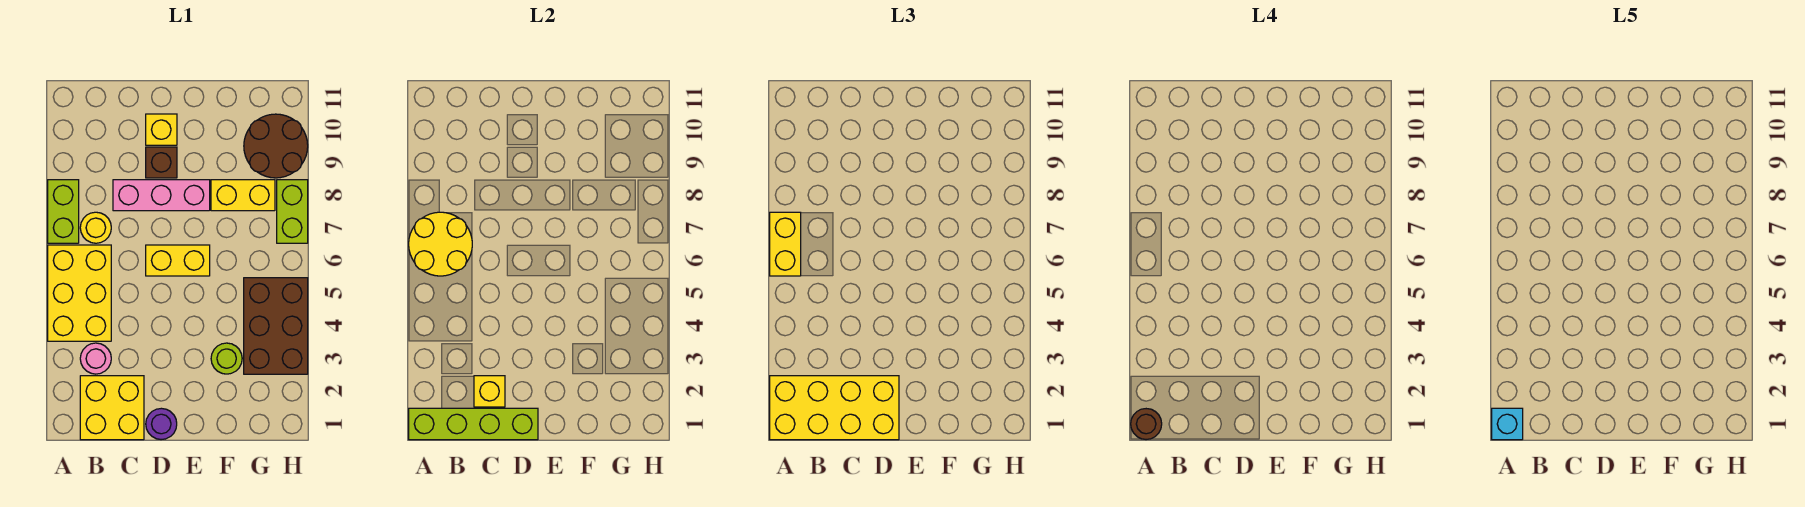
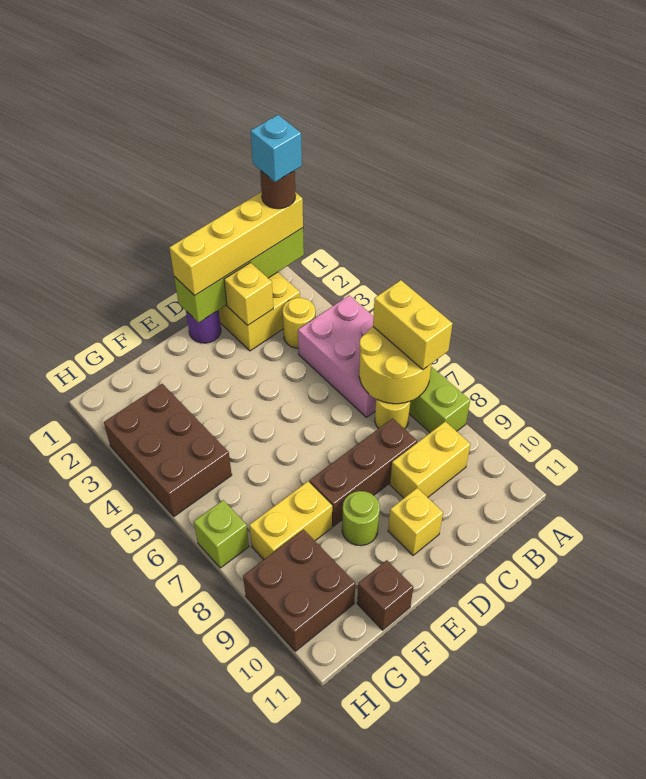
yellow brick A1:D2 level 3 -> yellow brick A1:D1 level 3
yellow brick A4:B6 level 1 -> pink brick A4:B6 level 1
pink round brick B3 level 1 -> yellow round brick B3 level 1
pink brick C8:E8 level 1 -> brown brick C8:E8 level 1
yellow brick D6:E6 level 1 -> yellow brick B9:C9 level 1
brown brick D9 level 1 -> brown brick F11 level 1
lime round brick F3 level 1 -> lime round brick E9 level 1
brown round brick G9:H10 level 1 -> brown brick G9:H10 level 1
lime brick H7:H8 level 1 -> lime brick H7 level 1

